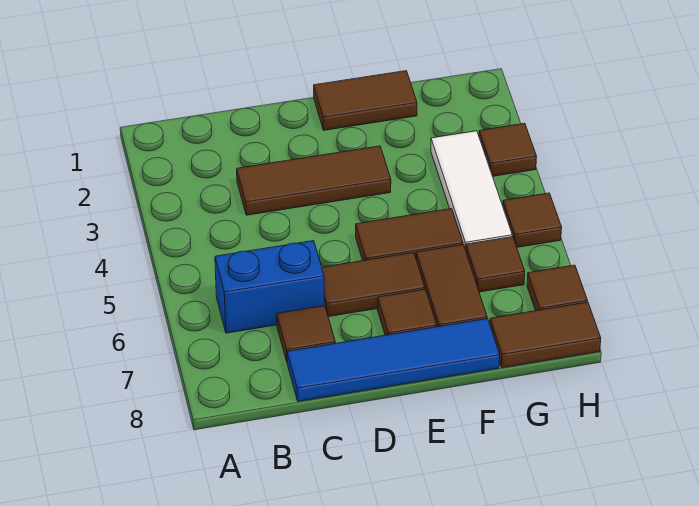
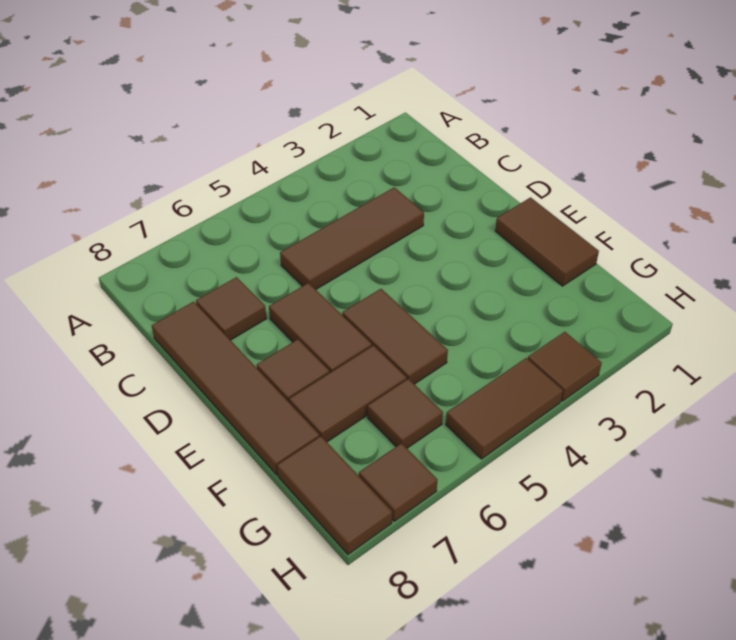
blue brick B6:C6 level 1 -> none
brown tile C3:E3 level 1 -> brown tile C3:C5 level 1
blue tile C8:F8 level 1 -> brown tile C8:F8 level 1
white tile G3:G5 level 1 -> none
brown tile H5 level 1 -> brown tile H4:H5 level 1

